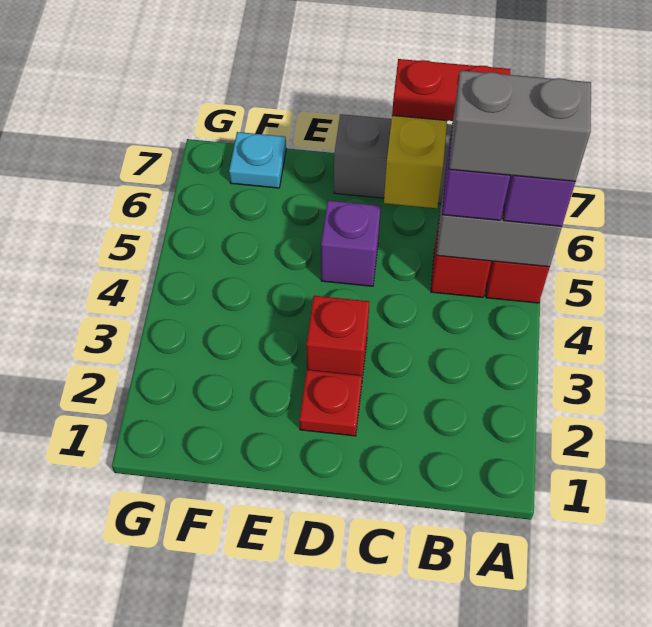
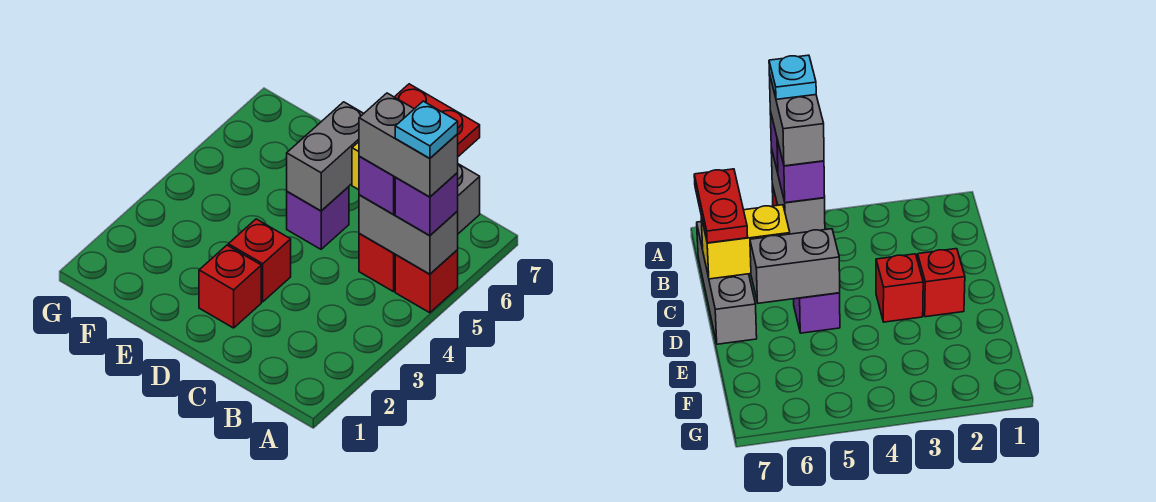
red plate D2 level 1 -> red brick D2 level 1
none -> grey brick D5:D6 level 2
cyan plate F7 level 1 -> cyan plate A5 level 5

